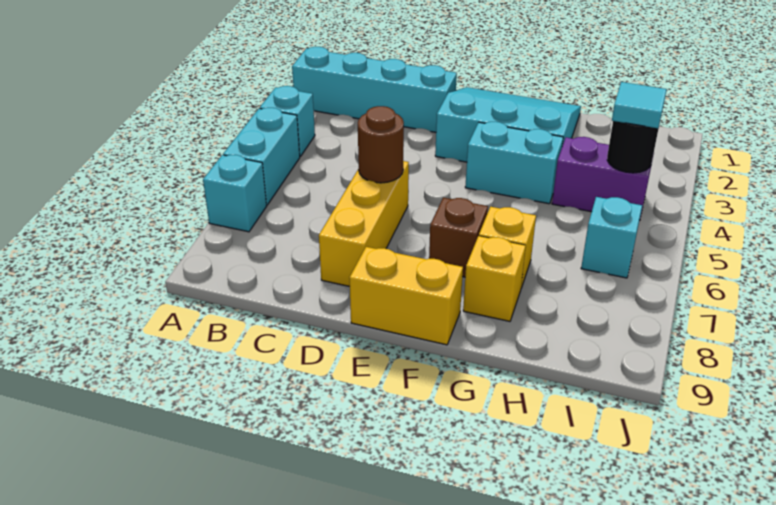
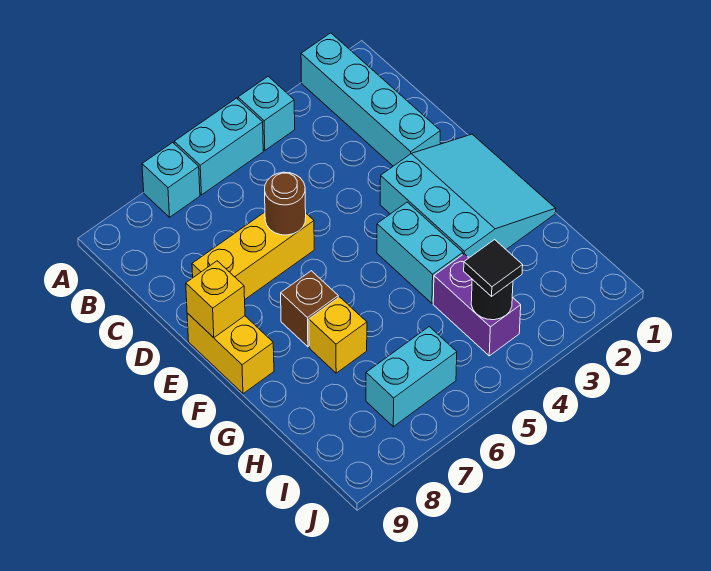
yellow brick G8 level 1 -> yellow brick E9 level 2
cyan tile I4 level 3 -> black tile I4 level 3
cyan brick I6 level 1 -> cyan brick I6:I7 level 1

